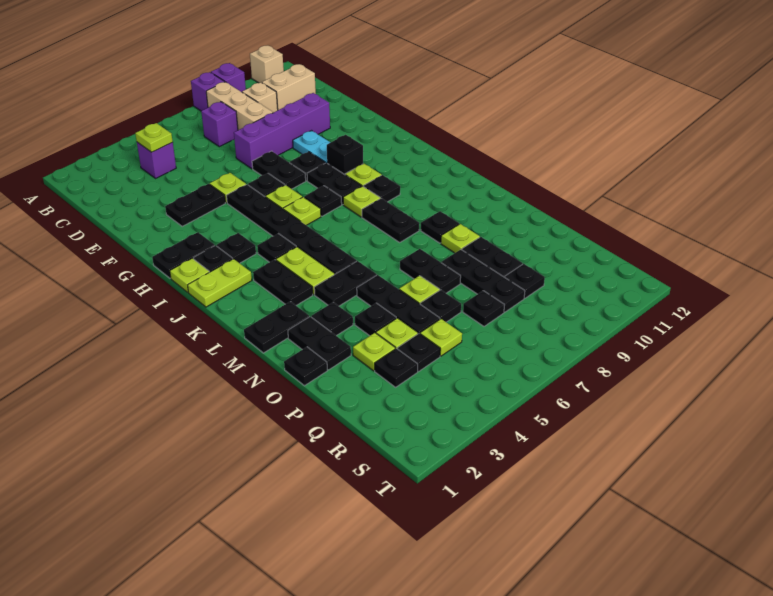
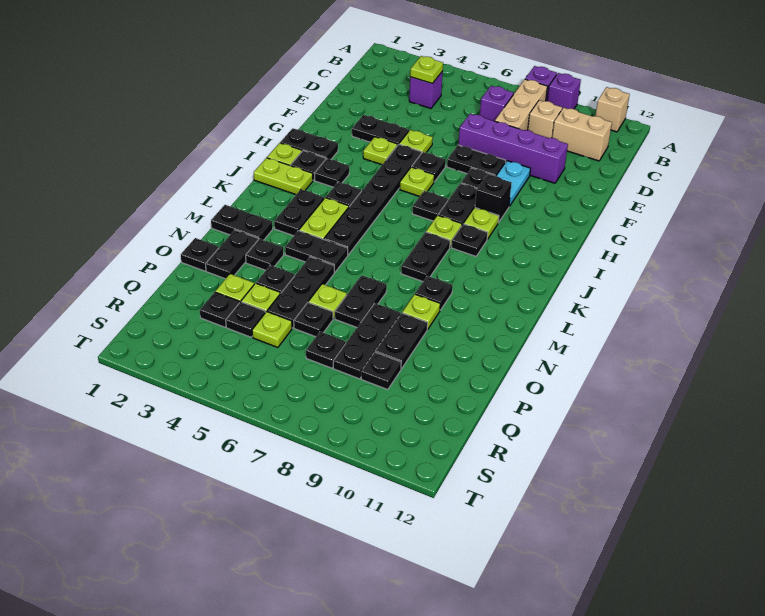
black plate F7:G7 level 1 -> black plate F7:F8 level 1
lime plate I6 level 1 -> lime plate G4 level 1

